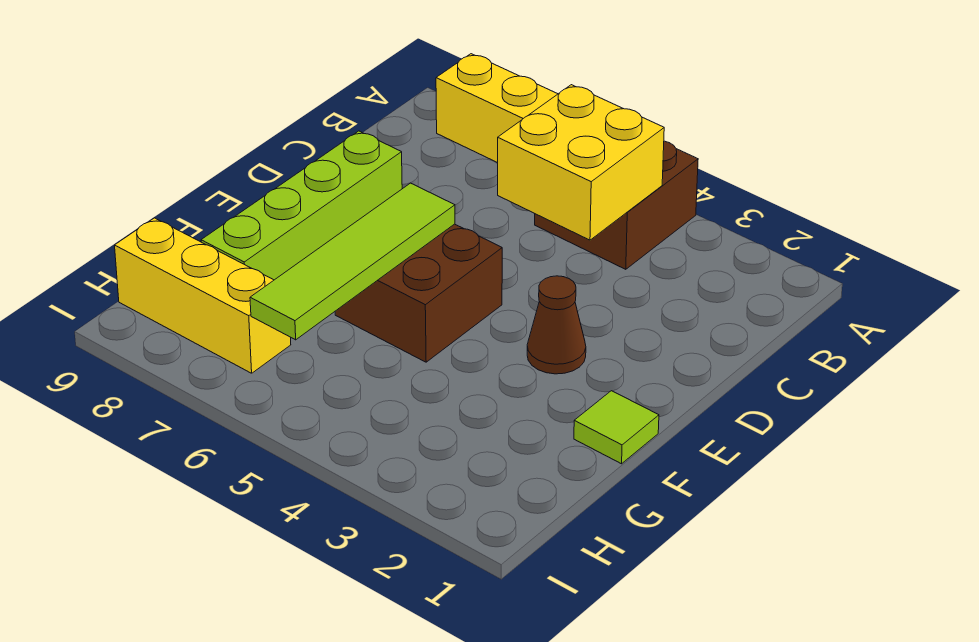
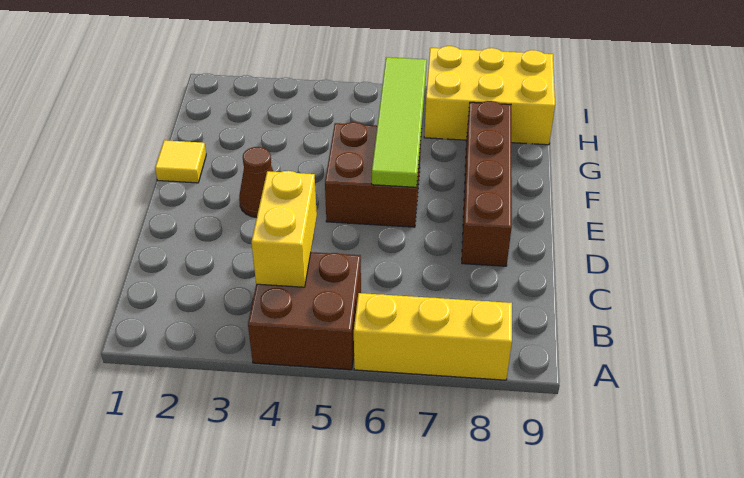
yellow brick B4:C5 level 2 -> yellow brick B4:C4 level 2
lime brick D8:G8 level 1 -> brown brick D8:G8 level 1
lime tile F1 level 1 -> yellow tile F1 level 1
yellow brick H7:H9 level 1 -> yellow brick H7:I9 level 1

